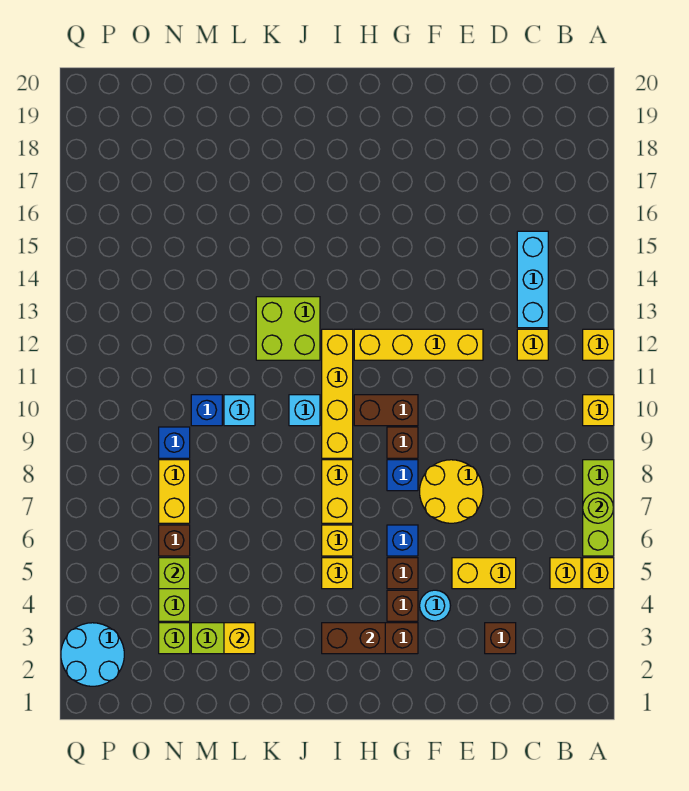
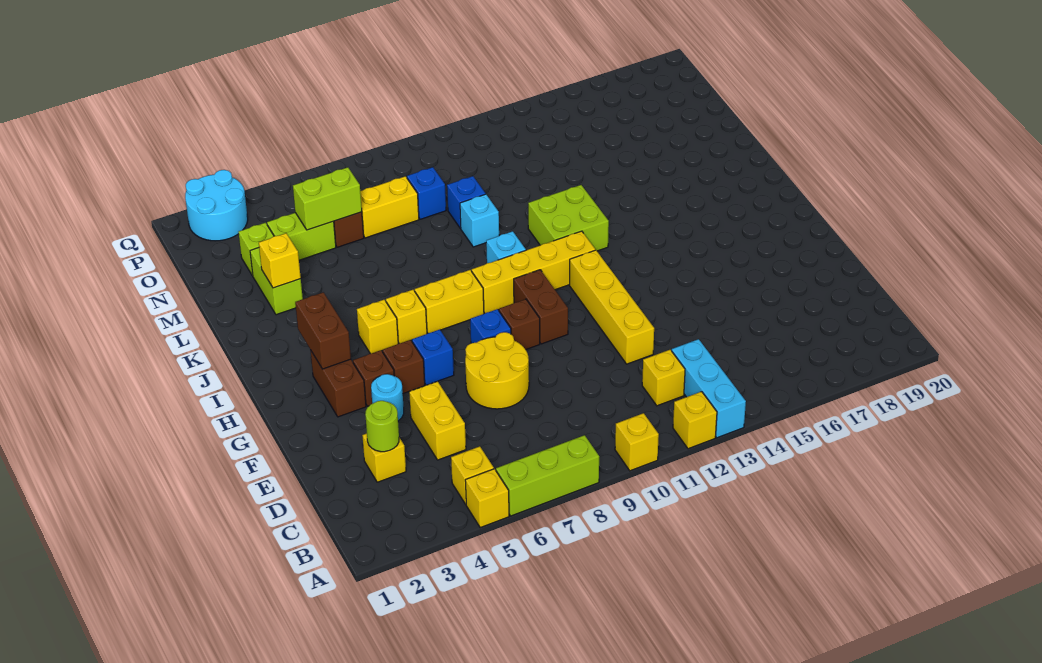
lime round brick A7 level 2 -> lime round brick D3 level 2
cyan brick C13:C15 level 1 -> cyan brick A13:C13 level 1
brown brick D3 level 1 -> yellow brick D3 level 1
lime brick N5 level 2 -> lime brick N5:N6 level 2

